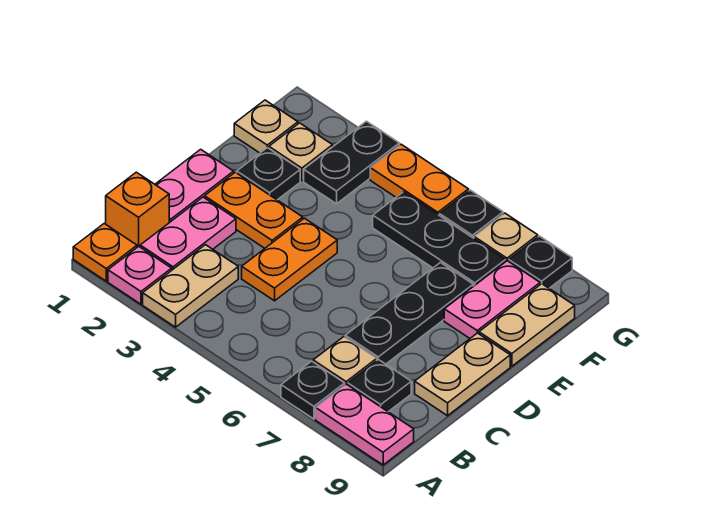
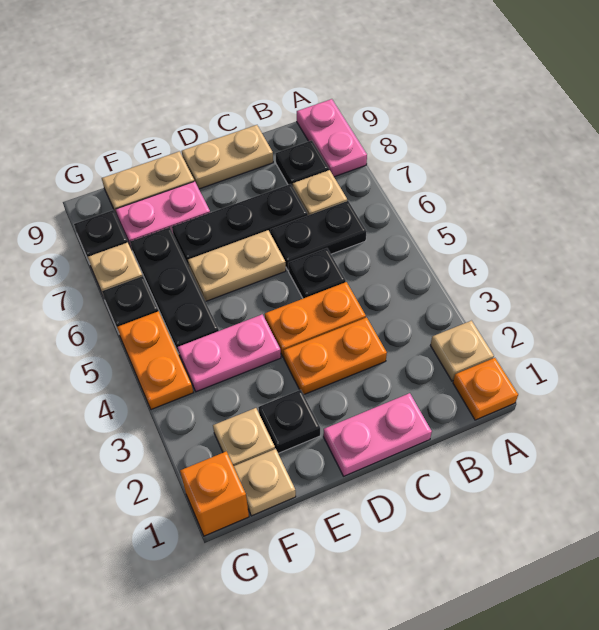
pink plate A2 level 1 -> tan plate A2 level 1
tan plate A3:B3 level 1 -> tan plate D6:E6 level 1
black plate A7 level 1 -> black plate C5 level 1
orange brick B1 level 1 -> orange brick G1 level 1
pink plate B2:C2 level 1 -> pink plate E4:F4 level 1
orange plate D2:D3 level 1 -> orange plate C3:D3 level 1
black plate F3:G3 level 1 -> black plate B6:C6 level 1

